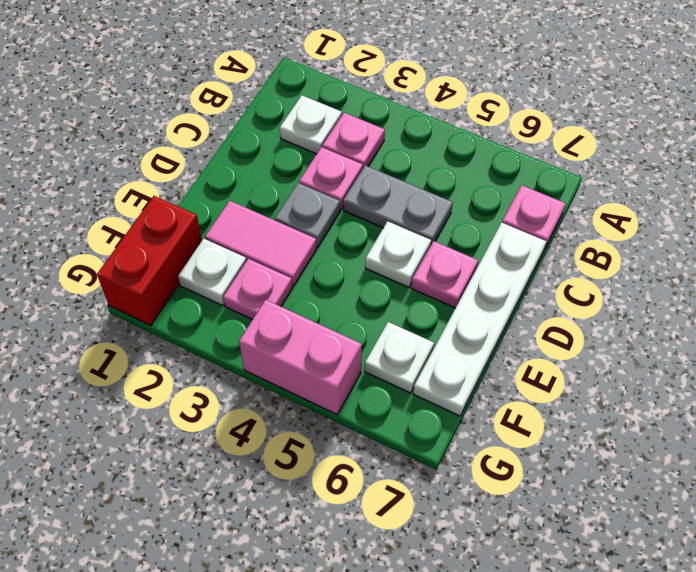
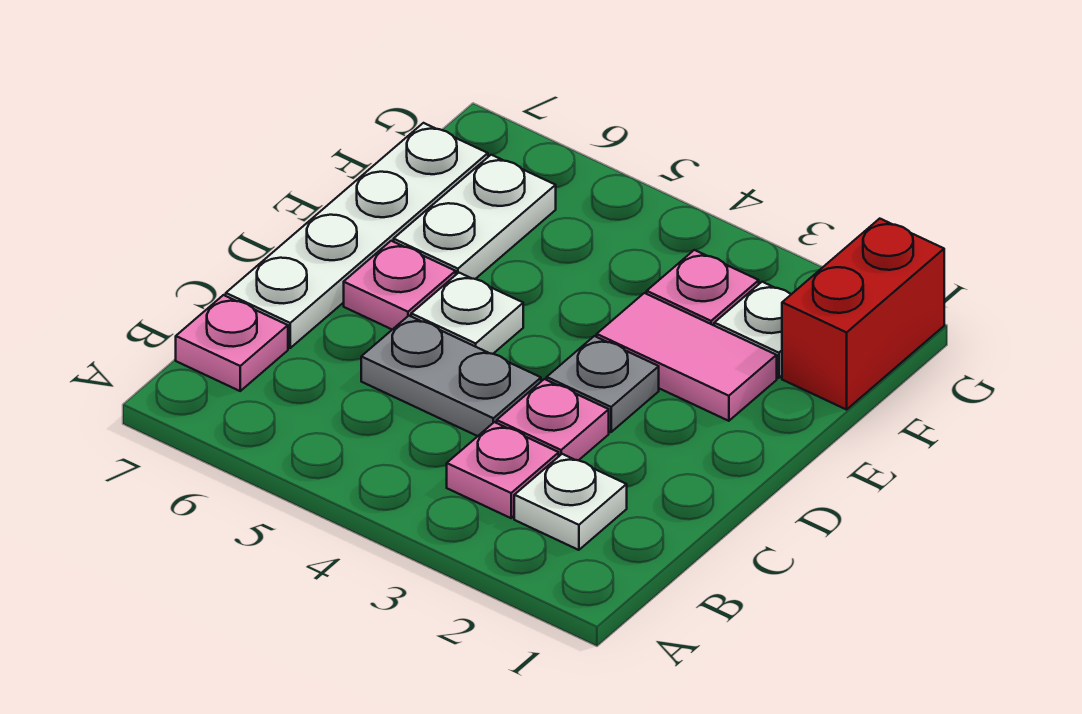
white plate F6 level 1 -> white plate E6:F6 level 1
pink brick G4:G5 level 1 -> none

